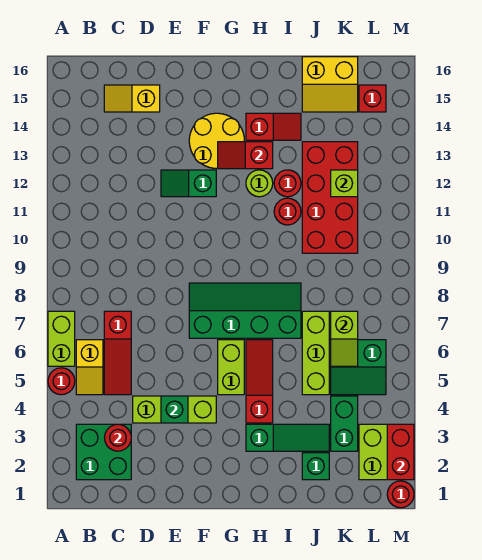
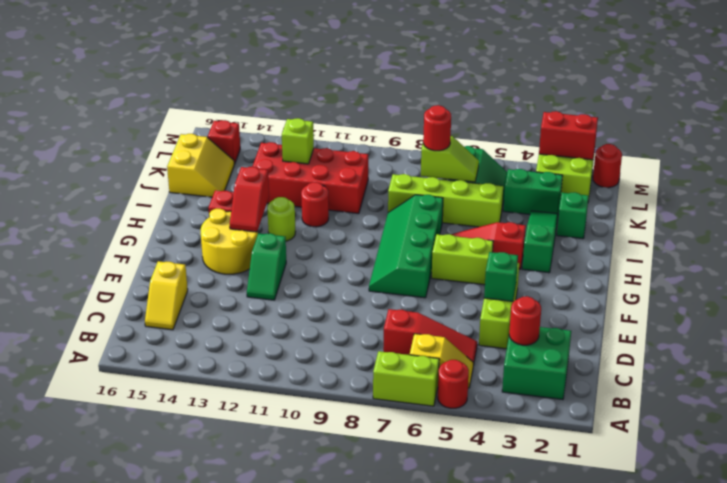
red round brick I12 level 1 -> red round brick K7 level 3
lime brick J5:J7 level 1 -> lime brick J5:J8 level 1

